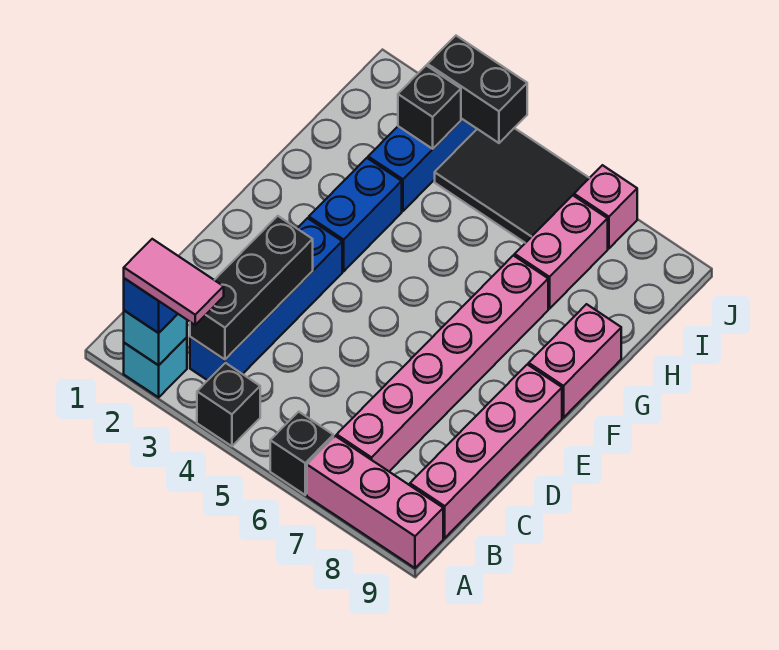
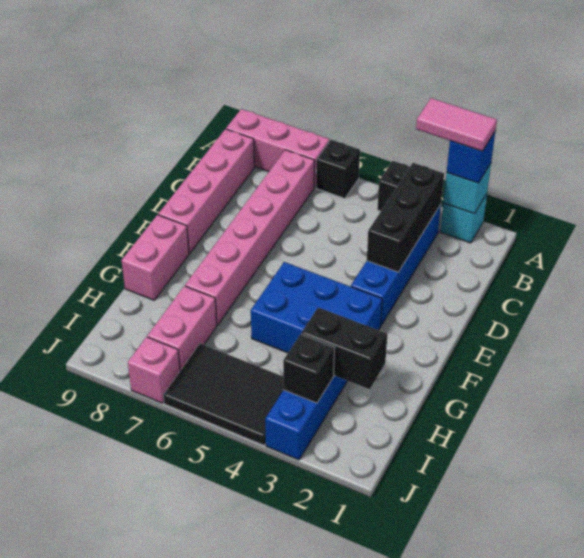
blue brick F3:G3 level 1 -> blue brick F3:G5 level 1
black brick J3:J4 level 2 -> black brick H2:H3 level 2

